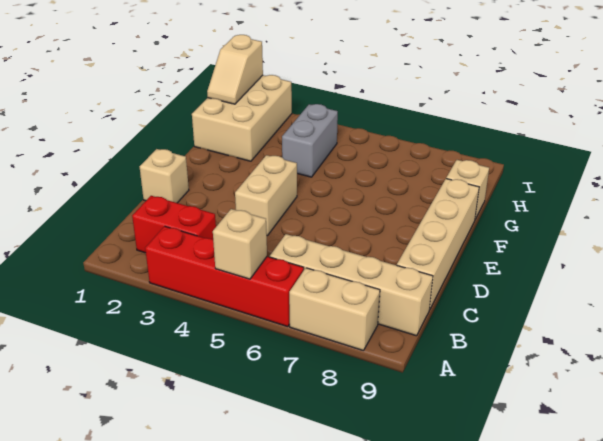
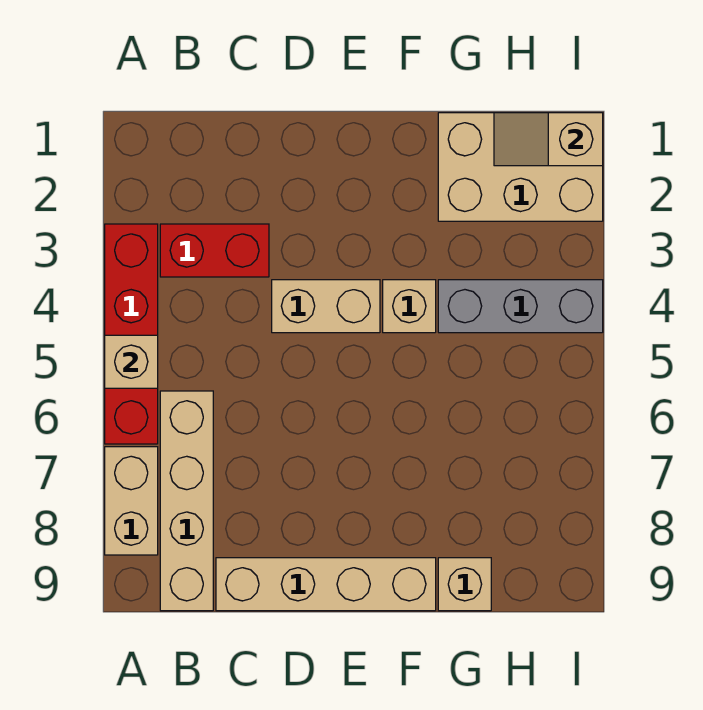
red brick B2:B3 level 1 -> red brick B3:C3 level 1
tan brick D1 level 1 -> tan brick F4 level 1
grey brick G4:H4 level 1 -> grey brick G4:I4 level 1

